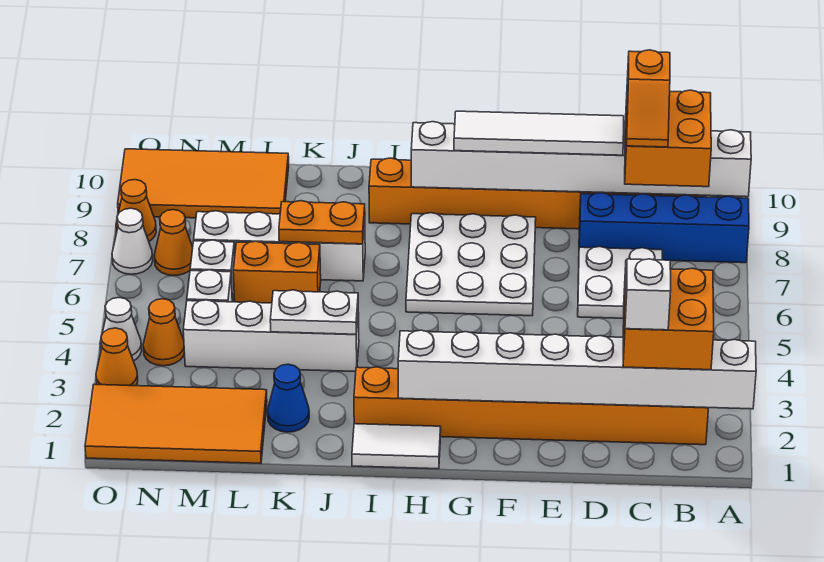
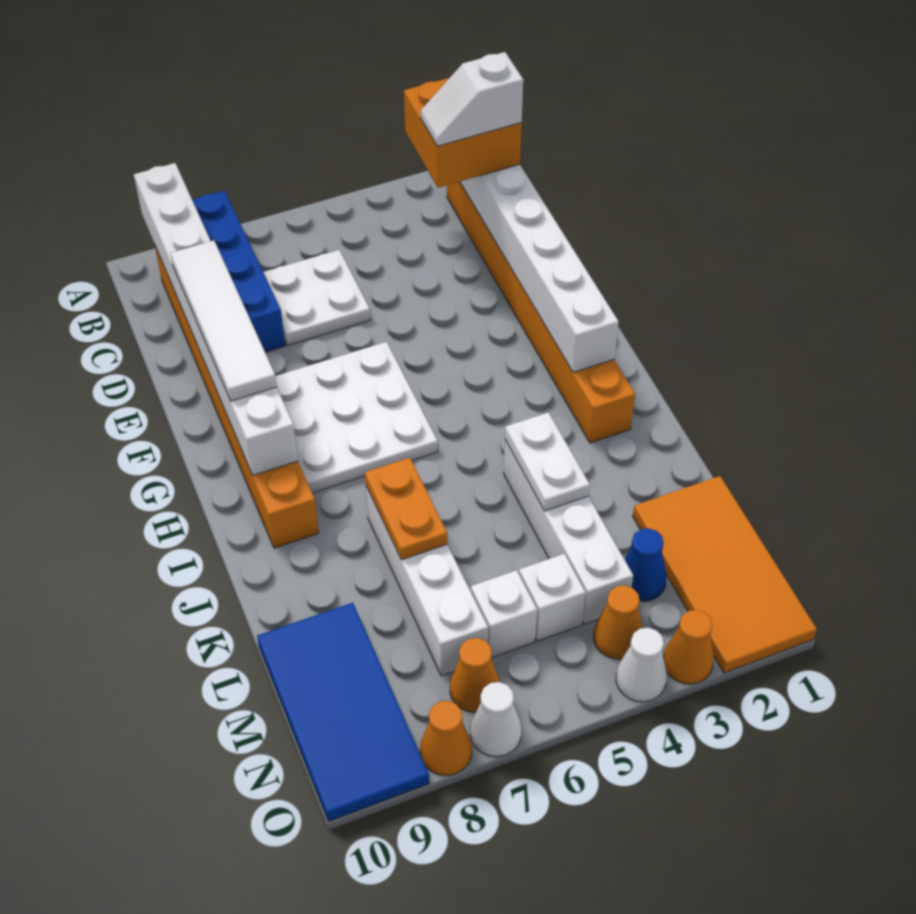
orange brick B8:C9 level 3 -> none
orange slope C8:C9 level 4 top 9 -> none
white tile H1:I1 level 1 -> none
blue cone K2 level 1 -> blue cone M3 level 1
orange brick K6:L6 level 1 -> none
orange tile L9:O10 level 1 -> blue tile L9:O10 level 1

